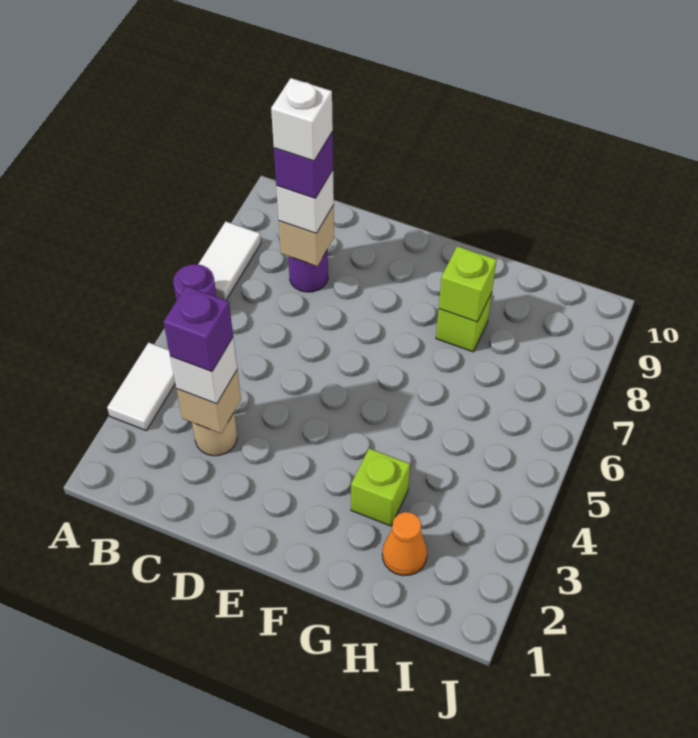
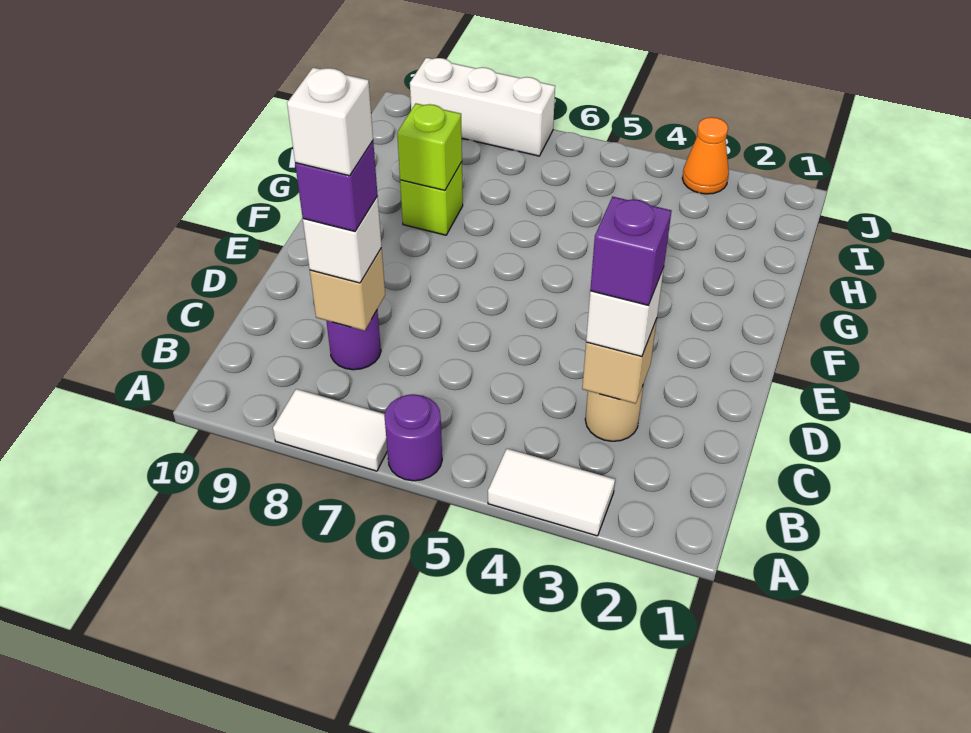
lime brick G3 level 1 -> none
orange cone H2 level 1 -> orange cone J3 level 1
none -> white brick J7:J9 level 1

